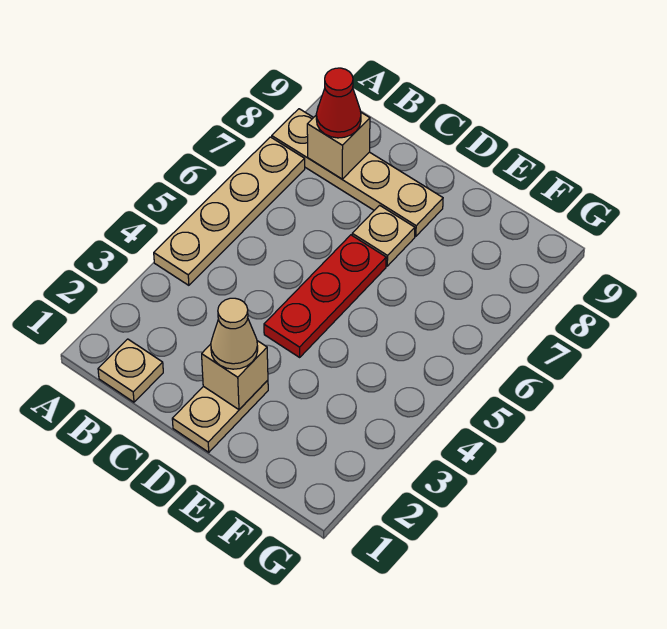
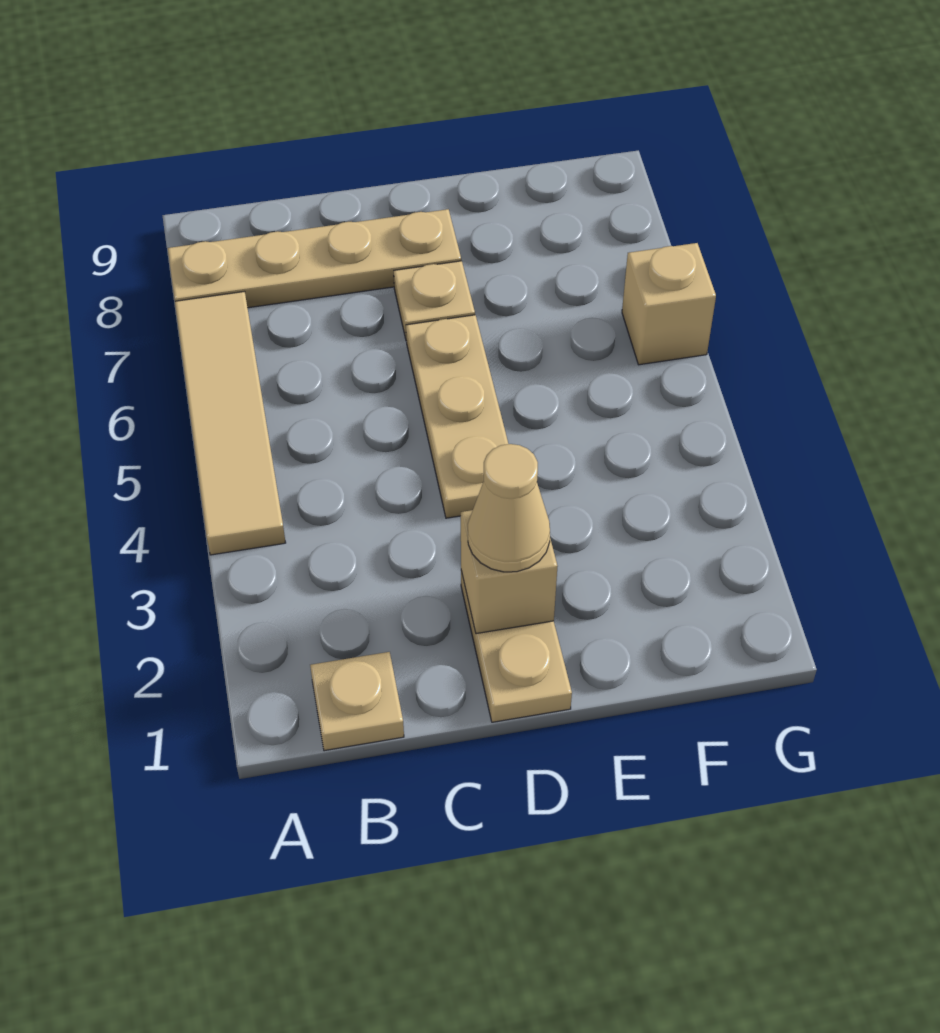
tan plate A4:A7 level 1 -> tan tile A4:A7 level 1
tan brick B8 level 2 -> tan brick G6 level 1
red cone B8 level 3 -> none
red plate D4:D6 level 1 -> tan plate D4:D6 level 1

